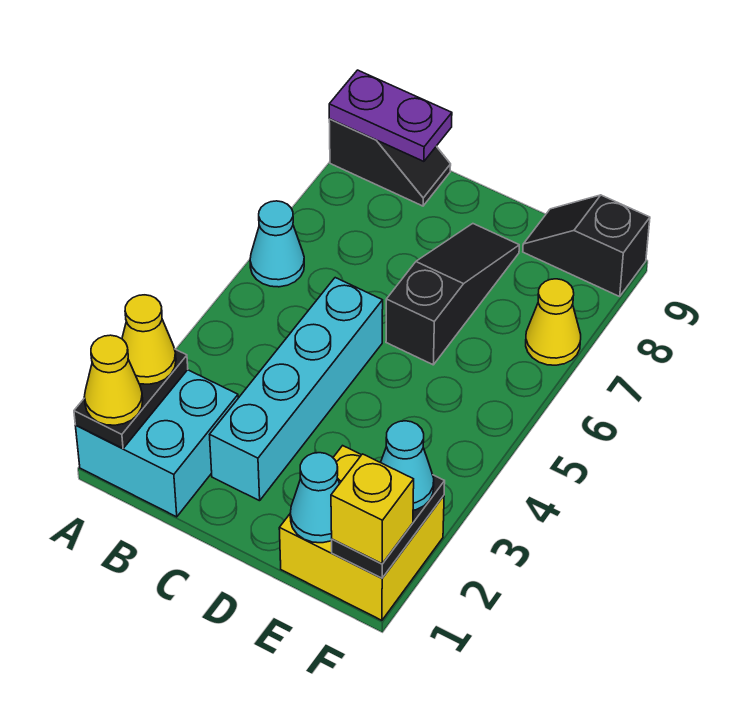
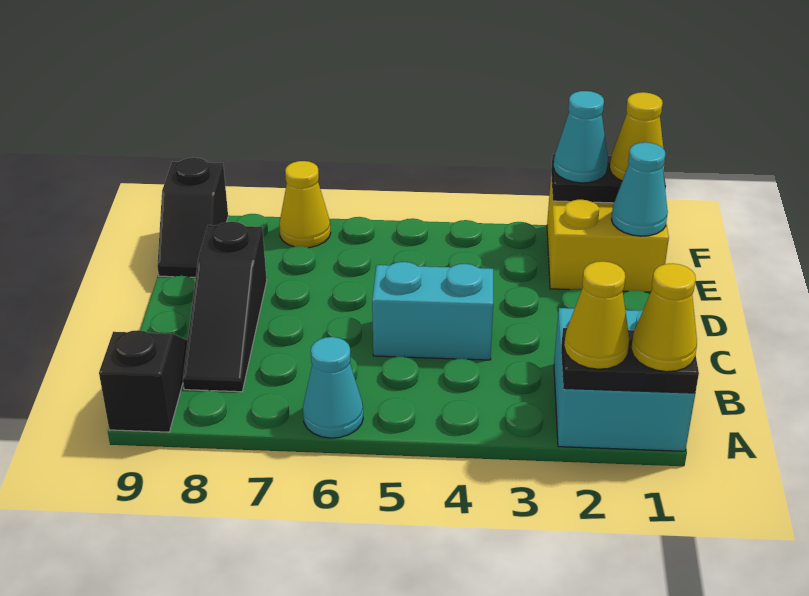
purple plate A9:B9 level 2 -> none
cyan brick C2:C5 level 1 -> cyan brick C4:C5 level 1
black slope D6:D8 level 1 top 6 -> black slope B8:D8 level 1 top D
yellow brick F1 level 3 -> yellow cone F1 level 3

